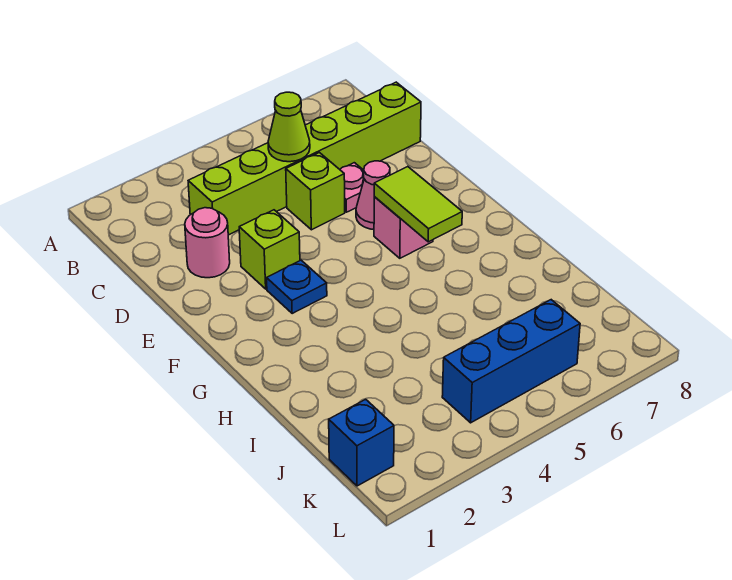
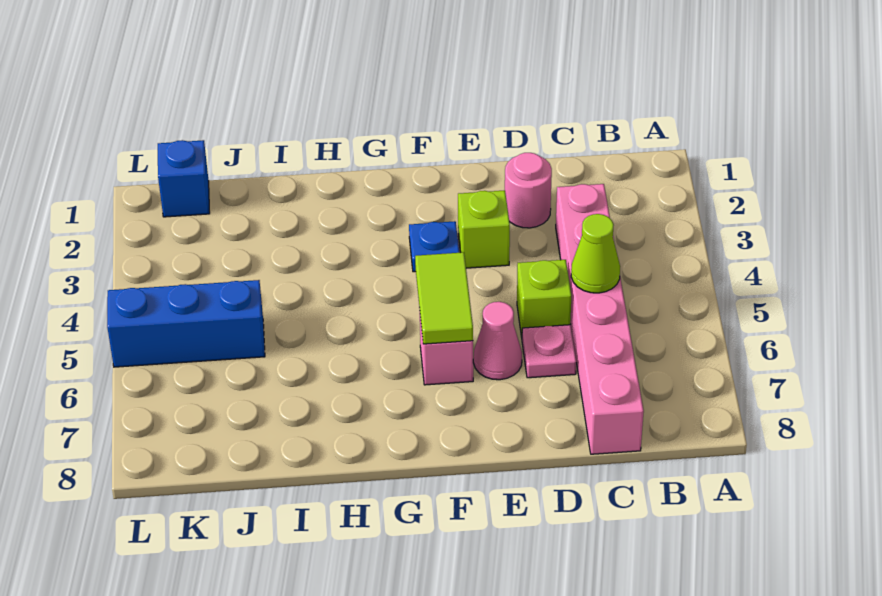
lime brick C3:C8 level 1 -> pink brick C3:C8 level 1
lime tile F6:G6 level 2 -> lime tile F5:F6 level 2
blue brick K4:K6 level 1 -> blue brick J5:L5 level 1

